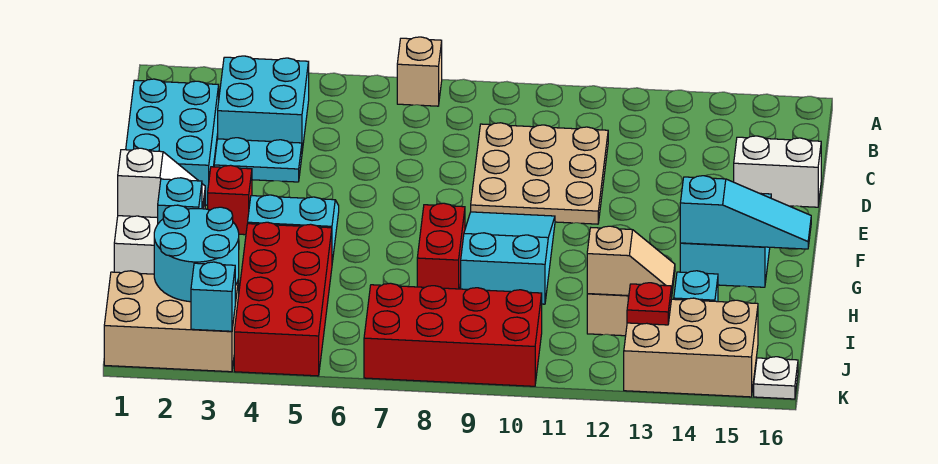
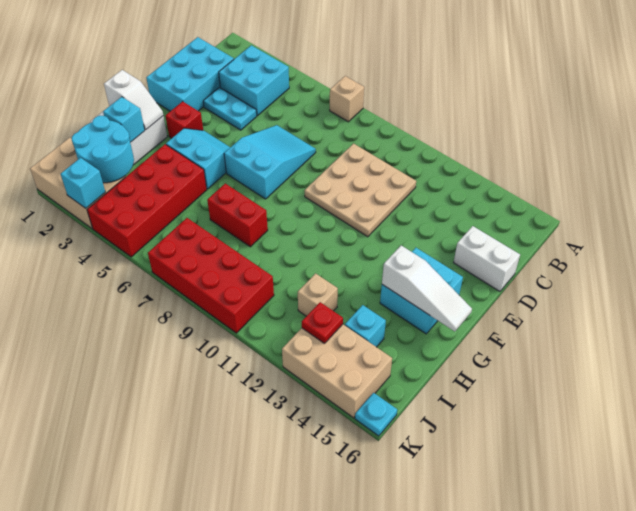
cyan slope F9:H10 level 1 top H -> cyan slope D6:F7 level 1 top F
red brick G8:H8 level 1 -> red brick H7:H8 level 1
cyan slope G14:G16 level 2 top 14 -> white slope G14:G16 level 2 top 14
tan slope I12:I13 level 2 top 12 -> none
white plate K16 level 1 -> cyan plate K16 level 1

